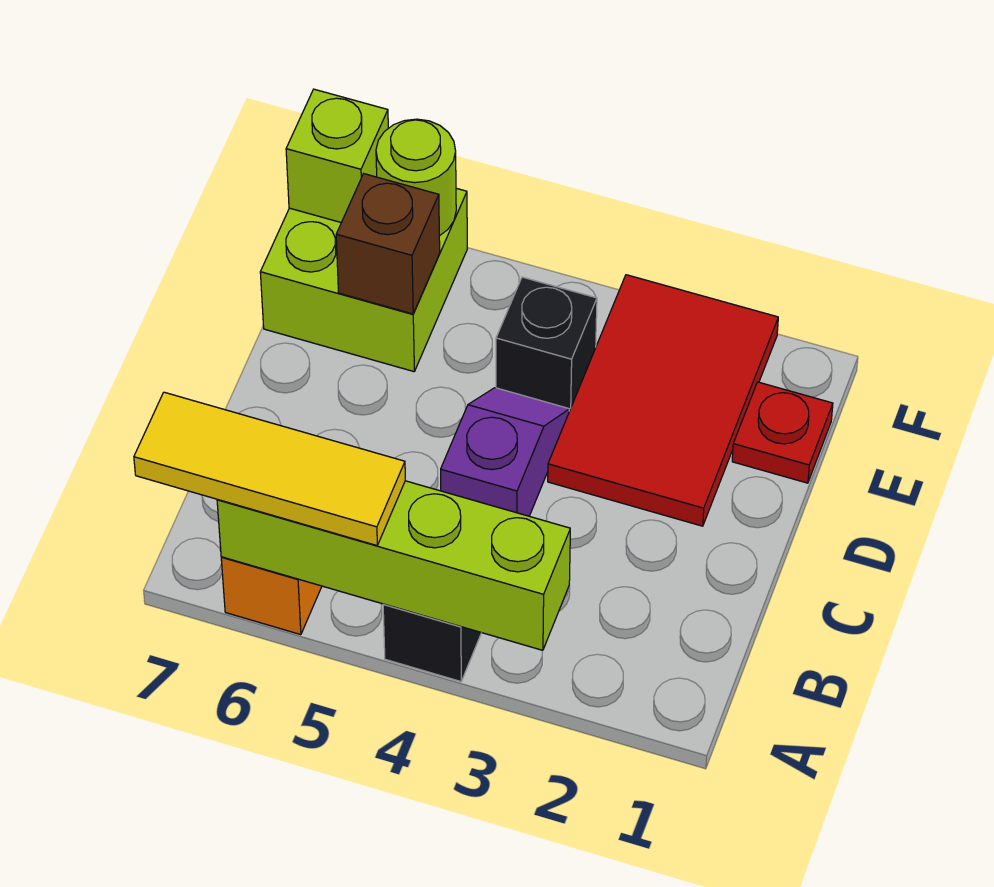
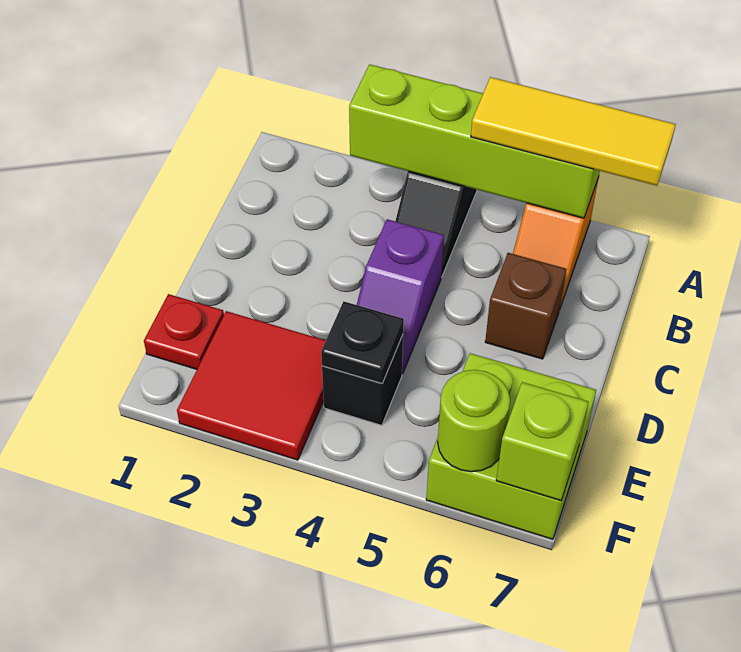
red tile D2:F3 level 1 -> red tile E2:F3 level 1
none -> black plate E4 level 2
brown brick E6 level 2 -> brown brick C6 level 1

